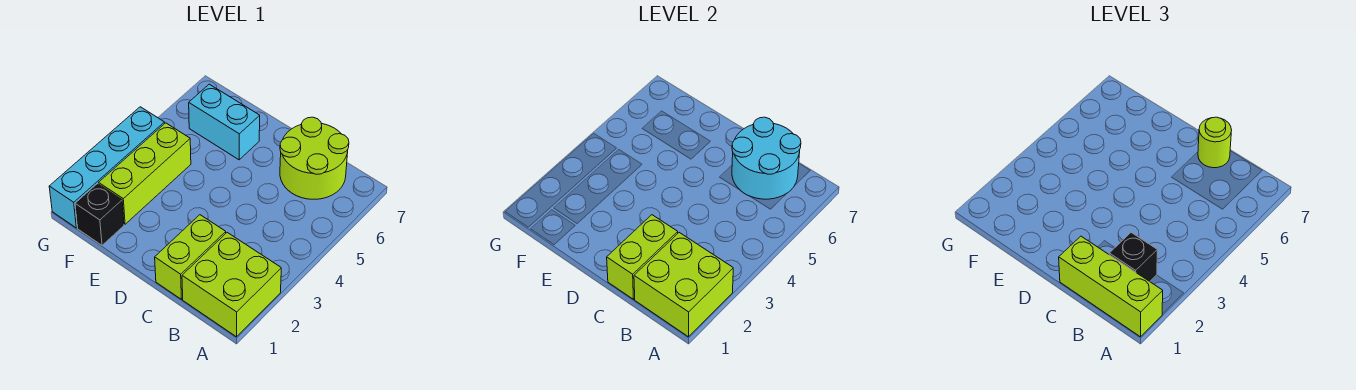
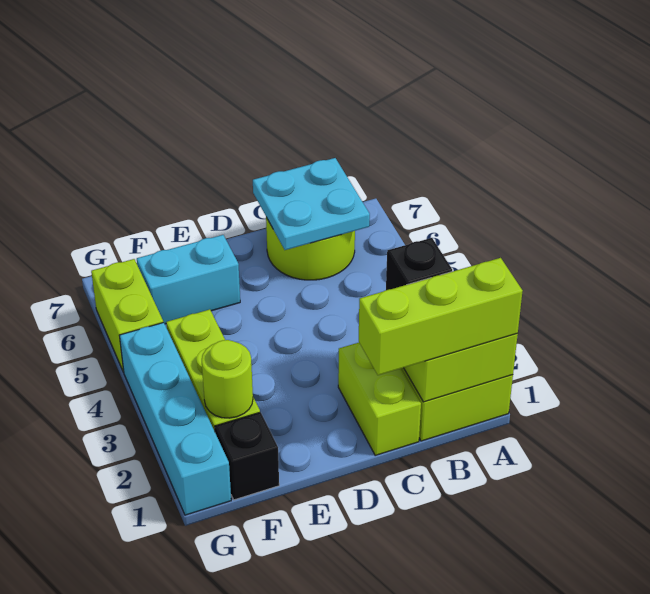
cyan round brick B6:C7 level 2 -> cyan plate B6:C7 level 2
lime brick C1:C2 level 2 -> lime brick G5:G6 level 1
lime round brick C7 level 3 -> lime round brick F2 level 2

